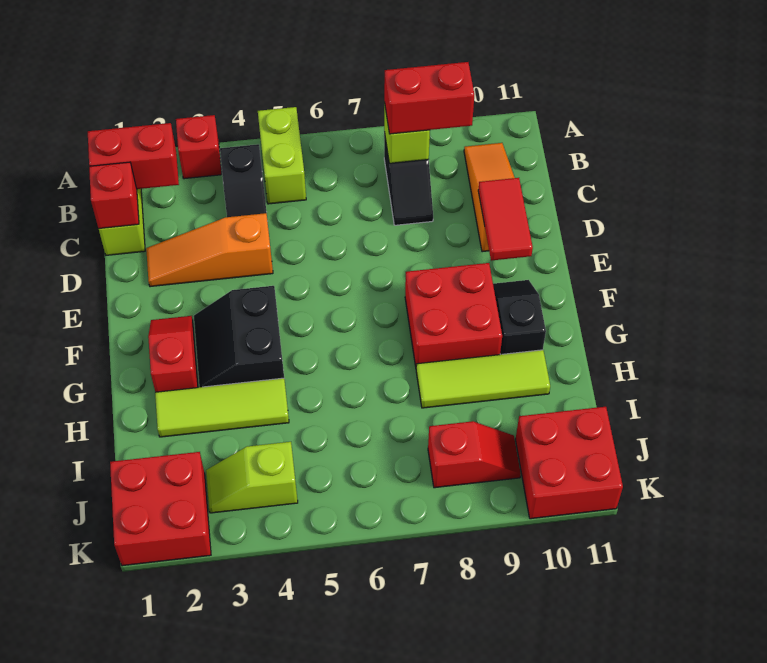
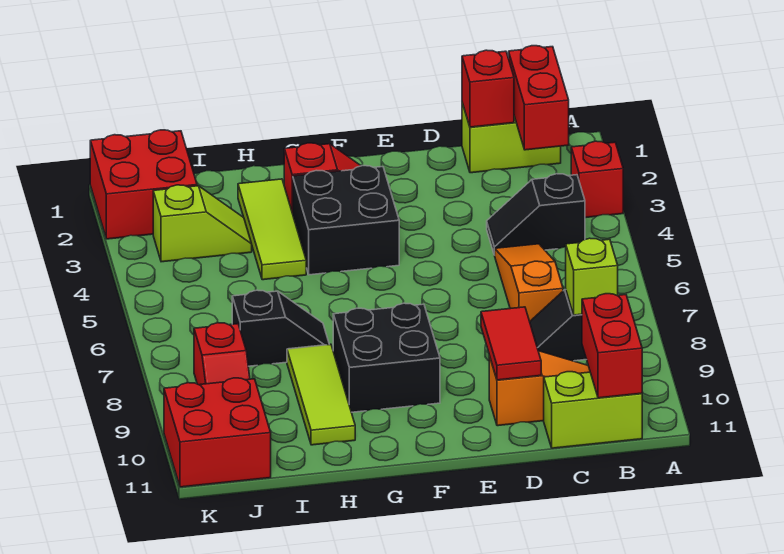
lime brick A5:B5 level 1 -> lime brick B11:C11 level 1
red brick B8:B9 level 3 -> red brick B10:B11 level 2
orange slope D2:D4 level 1 top 4 -> orange slope C5:C7 level 1 top 7
red tile D10:E10 level 2 -> red tile D9:D10 level 2
black slope F3:G4 level 1 top 4 -> black brick F3:G4 level 1
red brick F8:G9 level 1 -> black brick F8:G9 level 1
black slope F10:G10 level 1 top G -> black slope H7:I7 level 1 top I
lime slope J3:J4 level 1 top 4 -> lime slope I3:J3 level 1 top J

